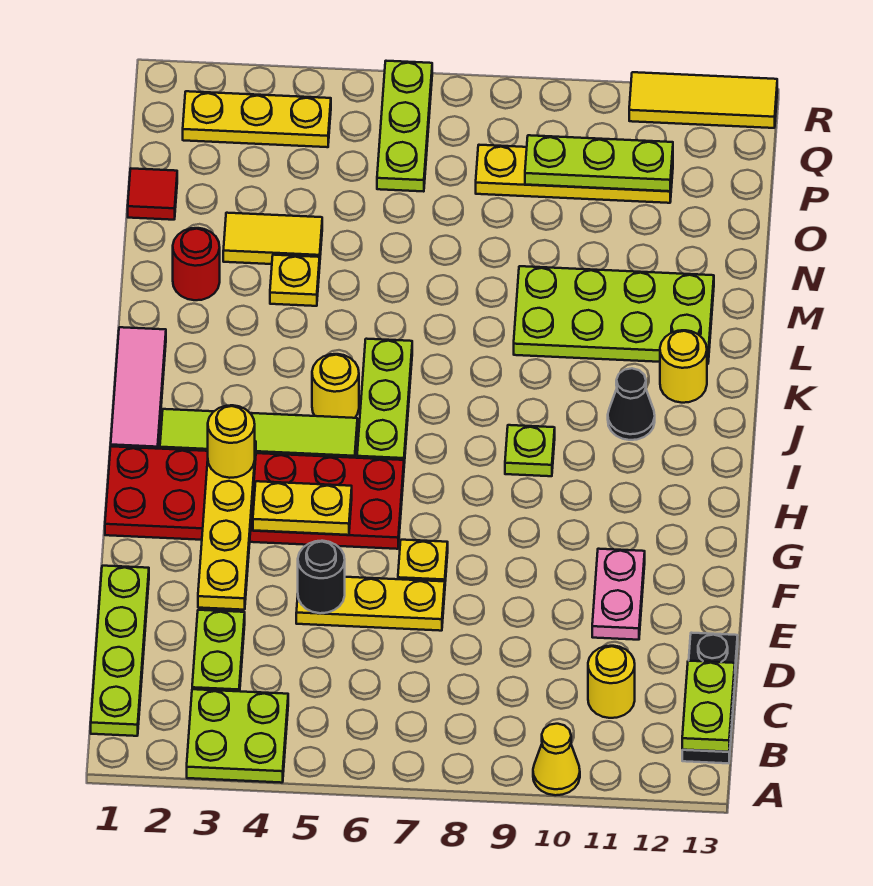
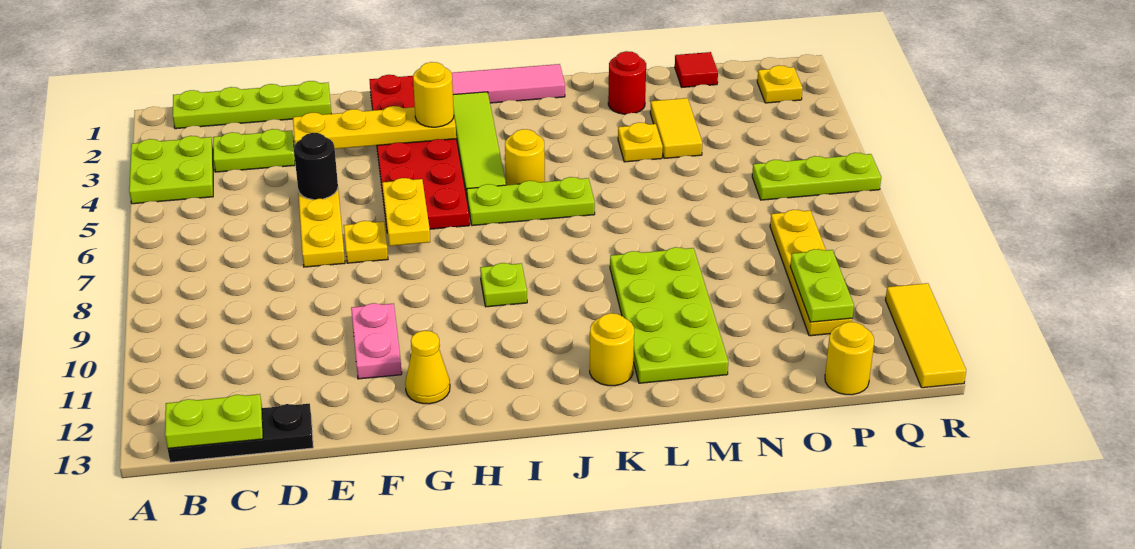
yellow cone A10 level 1 -> yellow cone G12 level 1
yellow round brick C11 level 1 -> yellow round brick P13 level 1
pink plate E11:F11 level 1 -> pink plate F10:F11 level 1
yellow plate G4:G5 level 2 -> yellow plate G6:G7 level 2
black cone J11 level 1 -> none
lime plate P9:P11 level 2 -> lime plate P10:P11 level 2
yellow plate Q2:Q4 level 1 -> yellow plate Q2 level 1

